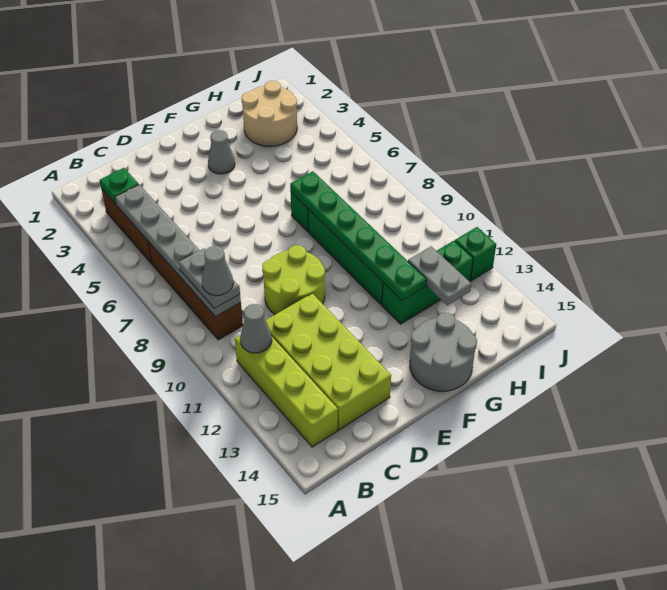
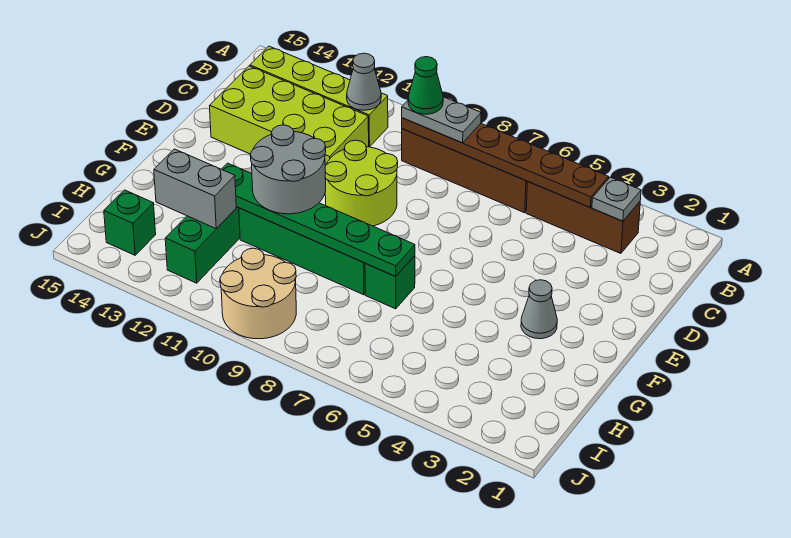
green plate B3 level 2 -> grey plate B3 level 2
grey plate B4:B9 level 2 -> brown plate B4:B9 level 2
grey cone B9 level 4 -> green cone B9 level 4
grey round brick F14:G15 level 1 -> grey round brick F10:G11 level 3
tan round brick H2:I3 level 1 -> tan round brick I9:J10 level 1
grey plate H12:H13 level 2 -> grey brick H12:H13 level 2
green brick J12 level 1 -> green brick I14 level 1

